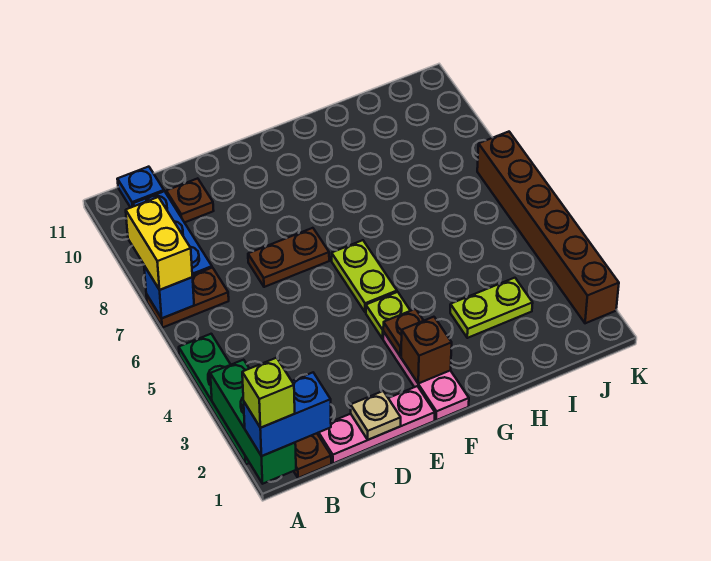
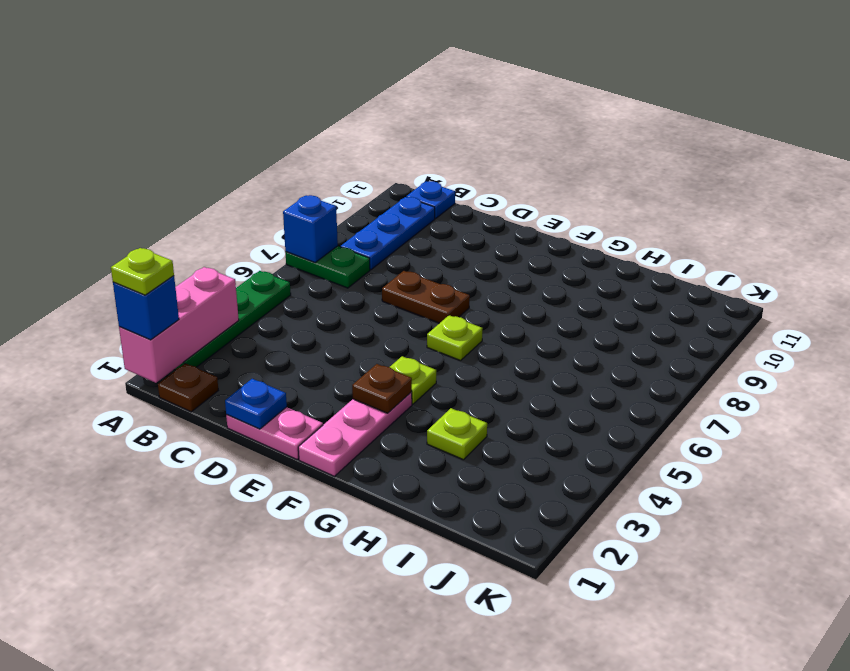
green brick A1:A3 level 2 -> pink brick A1:A3 level 2
blue brick A1:B1 level 3 -> blue brick A1 level 3
lime brick A1 level 4 -> lime plate A1 level 4
brown plate A7:B7 level 1 -> green plate A7:B7 level 1
yellow brick A7:A8 level 3 -> none
pink plate C1:E1 level 1 -> pink plate D1:E1 level 1
brown plate C10 level 1 -> none
tan plate D1 level 2 -> blue plate D1 level 2
brown brick F2 level 2 -> none
lime plate F5:F6 level 1 -> lime plate F6 level 1
lime plate H3:I3 level 1 -> lime plate H3 level 1
brown brick K2:K7 level 1 -> none

